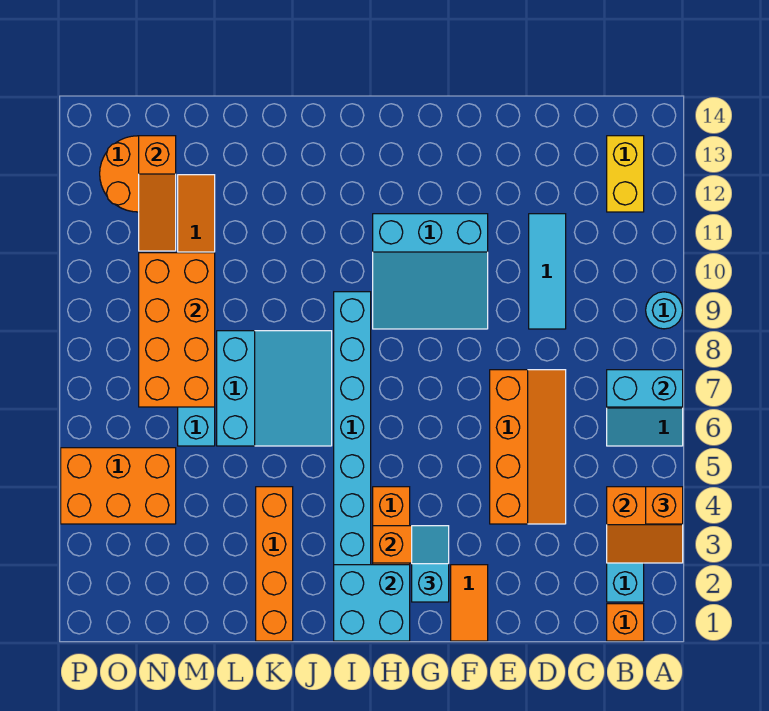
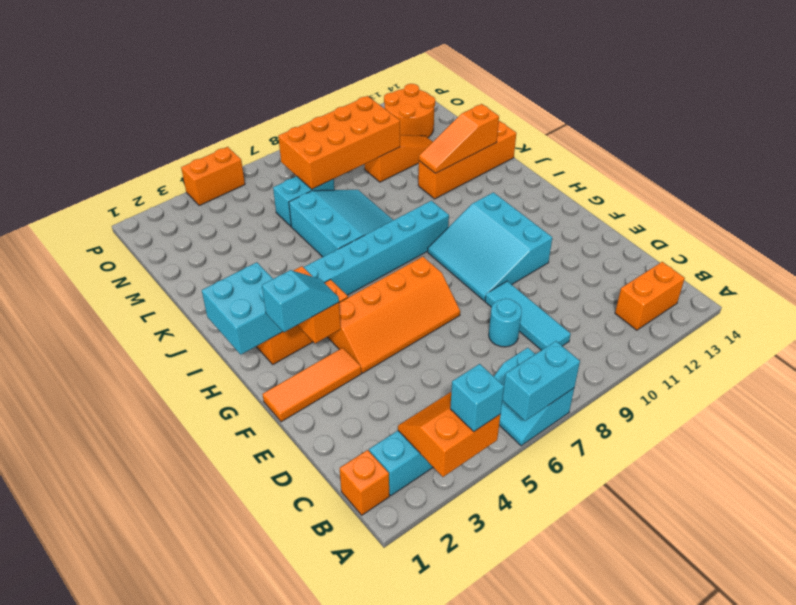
orange slope A3:B4 level 2 top 4 -> orange slope A3:B4 level 2 top A
orange brick A4 level 3 -> cyan brick A4 level 3
cyan brick A7:B7 level 2 -> cyan brick A6:A7 level 2
cyan round brick A9 level 1 -> cyan round brick D8 level 1
yellow brick B12:B13 level 1 -> orange brick B12:B13 level 1
orange slope D4:E7 level 1 top E -> orange slope F4:G7 level 1 top G
cyan tile D9:D11 level 1 -> cyan tile C9:E9 level 1
orange tile F1:F2 level 1 -> orange tile F1:F3 level 1
cyan slope J6:L8 level 1 top L -> cyan slope J6:L8 level 1 top 6
orange brick K1:K4 level 1 -> orange brick K11:K14 level 1
orange brick N4:P5 level 1 -> orange brick P4:P5 level 1
orange slope N11:N13 level 2 top 13 -> orange slope K11:K13 level 2 top 13

